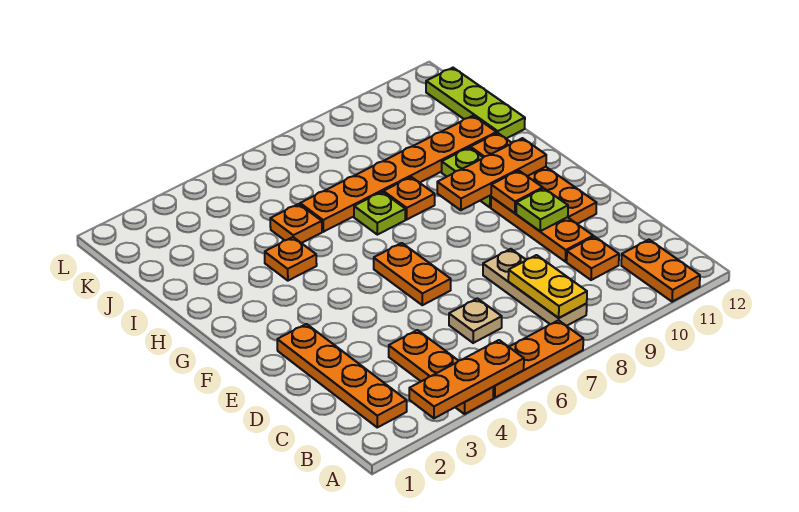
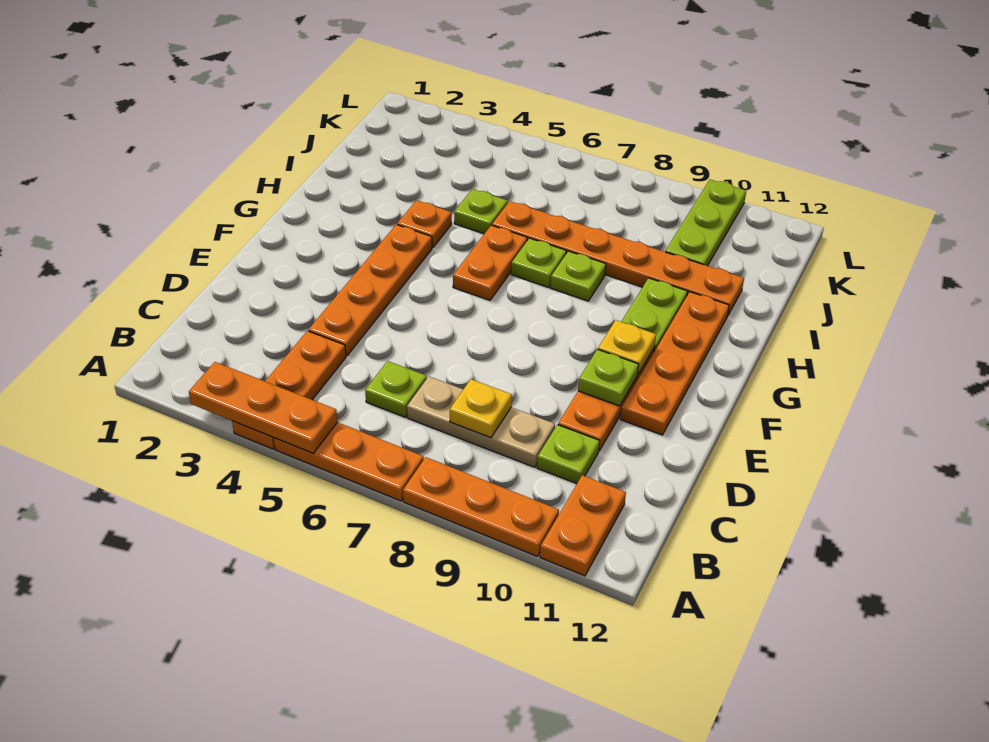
orange plate B2:E2 level 1 -> orange plate D4:G4 level 1
tan plate B8:D8 level 1 -> tan plate C7:C9 level 1
yellow plate B8:C8 level 2 -> yellow plate C8 level 2
tan plate C6 level 1 -> lime plate C6 level 1
orange plate C10 level 1 -> lime plate C10 level 1
orange plate E6:F6 level 1 -> orange plate G6:H6 level 1
orange plate F10 level 2 -> yellow plate F10 level 2
orange plate G9:G11 level 2 -> orange plate A8:A10 level 1
orange plate H8 level 1 -> lime plate H8 level 1
orange plate I5 level 1 -> lime plate I5 level 1
lime plate I12:K12 level 1 -> lime plate J10:L10 level 1

